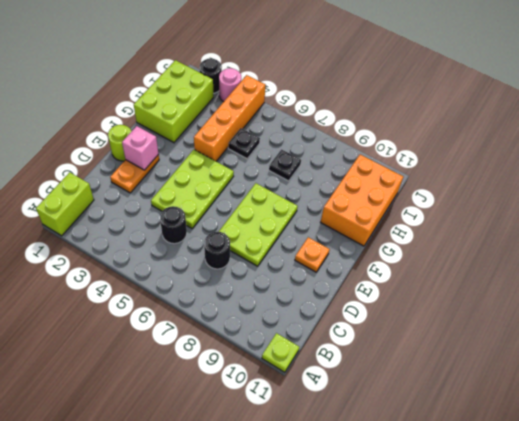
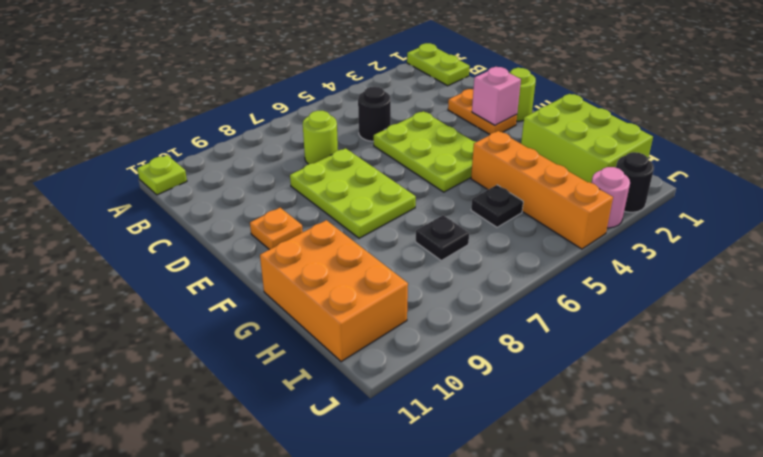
lime brick A1:B1 level 1 -> lime plate A1:B1 level 1
black round brick C7 level 1 -> lime round brick C7 level 1

